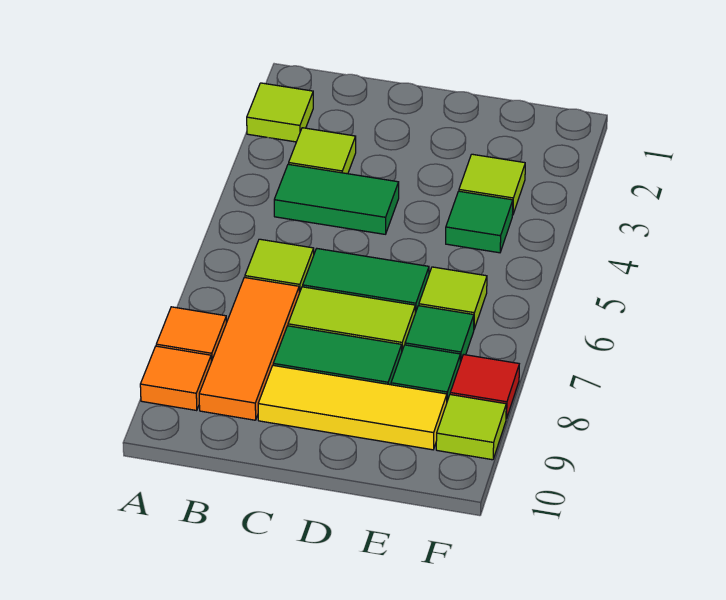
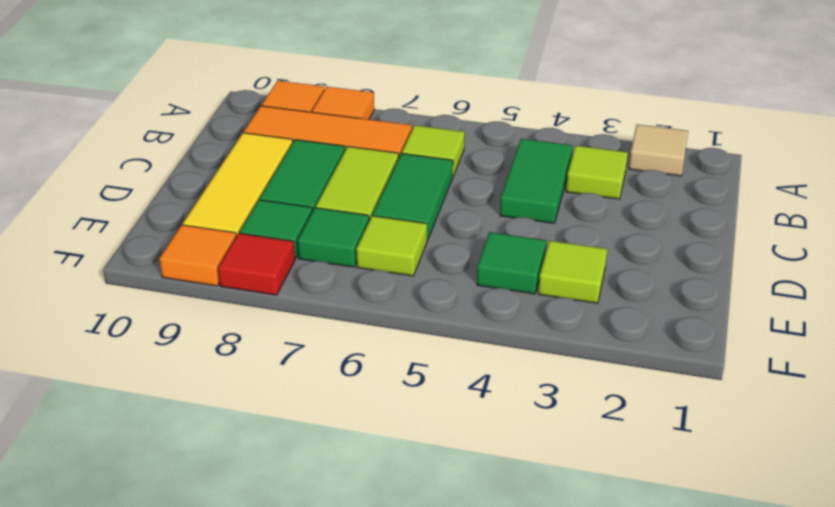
lime tile A2 level 1 -> tan tile A2 level 1
lime tile F9 level 1 -> orange tile F9 level 1

